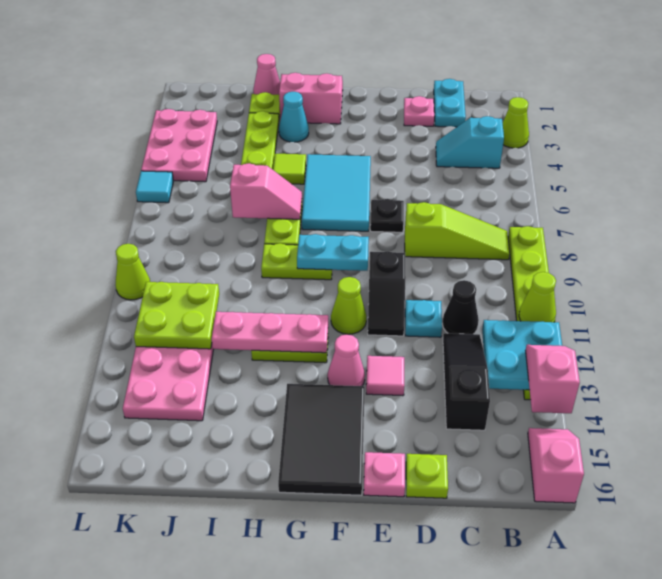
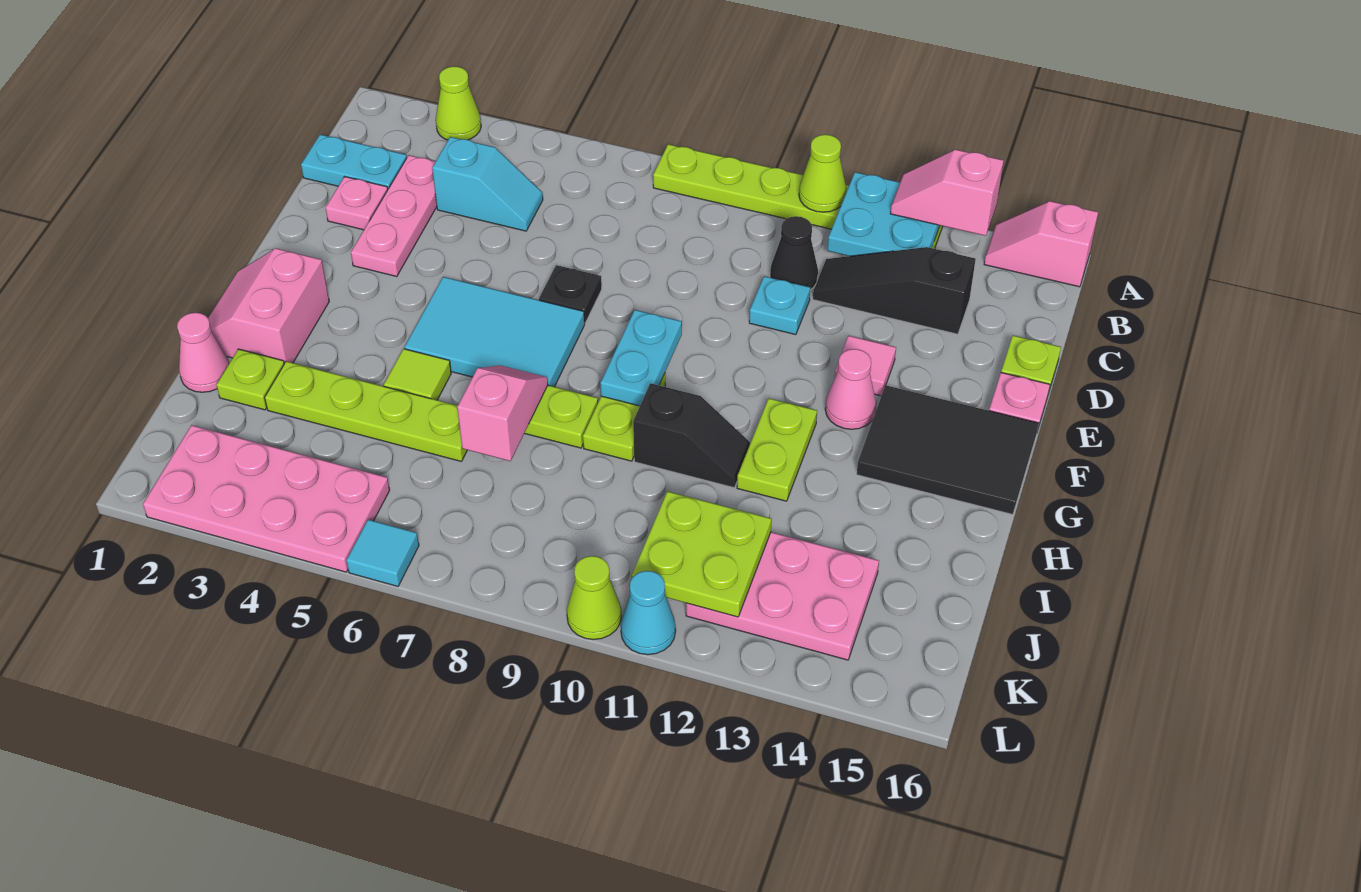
cyan slope B4:C4 level 1 top B -> cyan slope C4:C5 level 1 top 4
lime slope B8:D8 level 1 top D -> none
black slope E10:E11 level 1 top 10 -> black slope H10:H11 level 1 top 10
lime cone F11 level 1 -> none
pink plate G12:I12 level 2 -> pink plate C3:E3 level 1
cyan cone H3 level 1 -> cyan cone L11 level 1
pink plate K3:L5 level 1 -> pink plate K2:L5 level 1

